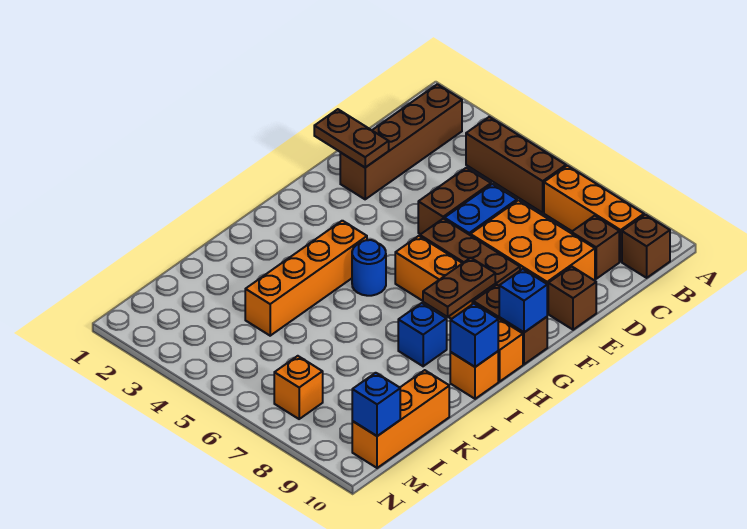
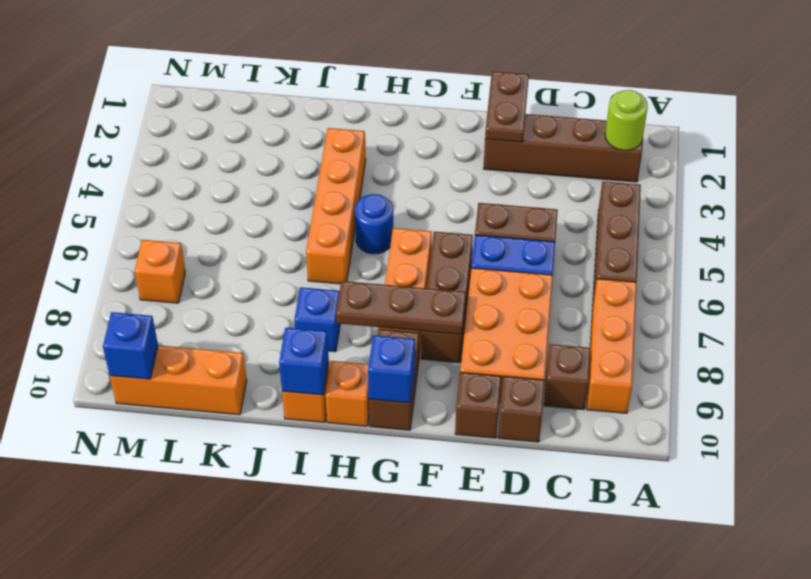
none -> lime round brick B2 level 2
brown brick B10 level 1 -> brown brick D10 level 1
brown plate G8:H8 level 2 -> brown plate F8:H8 level 2
orange brick H4:K4 level 1 -> orange brick I3:I6 level 1

